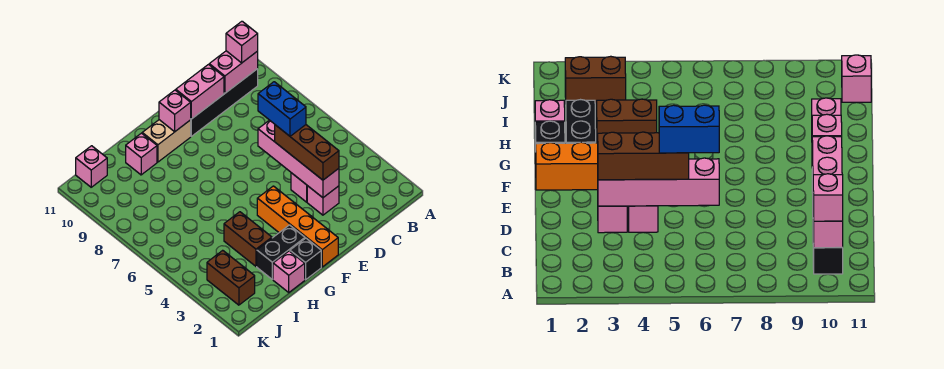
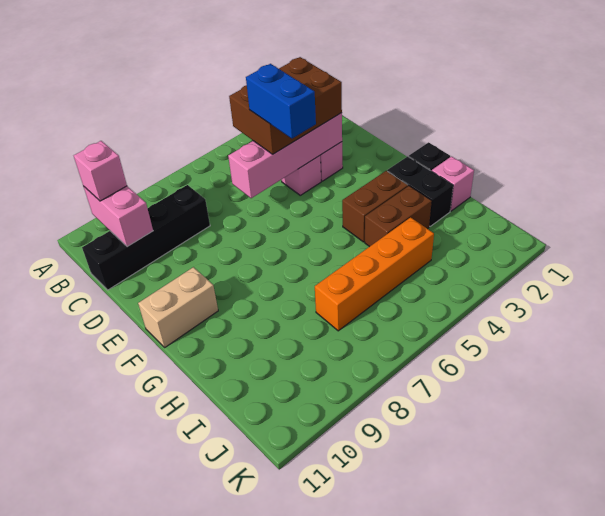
black brick B10:E10 level 1 -> black brick C8:C11 level 1
brown brick D3:D5 level 3 -> brown brick C3:D5 level 3
blue brick D5:D6 level 4 -> blue brick D5:E5 level 4
pink brick D10:E10 level 2 -> none
orange brick F1:F4 level 1 -> orange brick I4:I7 level 1
tan brick F10:G10 level 1 -> tan brick F10:F11 level 1
pink brick F10 level 2 -> none
pink brick H10 level 1 -> none
brown brick J2:J3 level 1 -> brown brick G3:G4 level 1
pink brick J11 level 1 -> none

